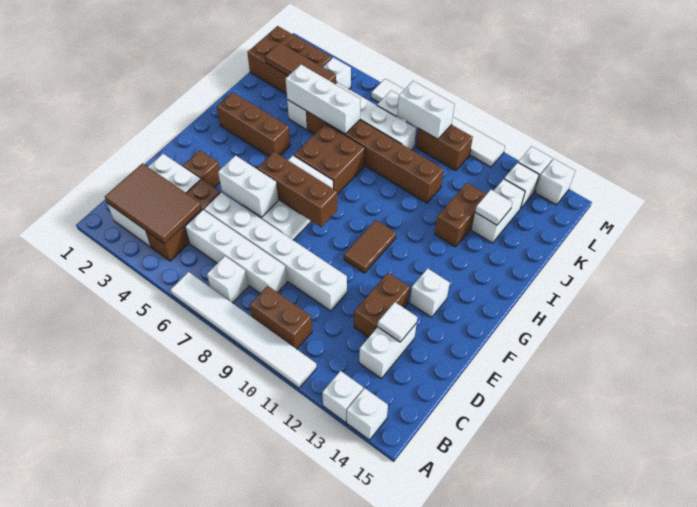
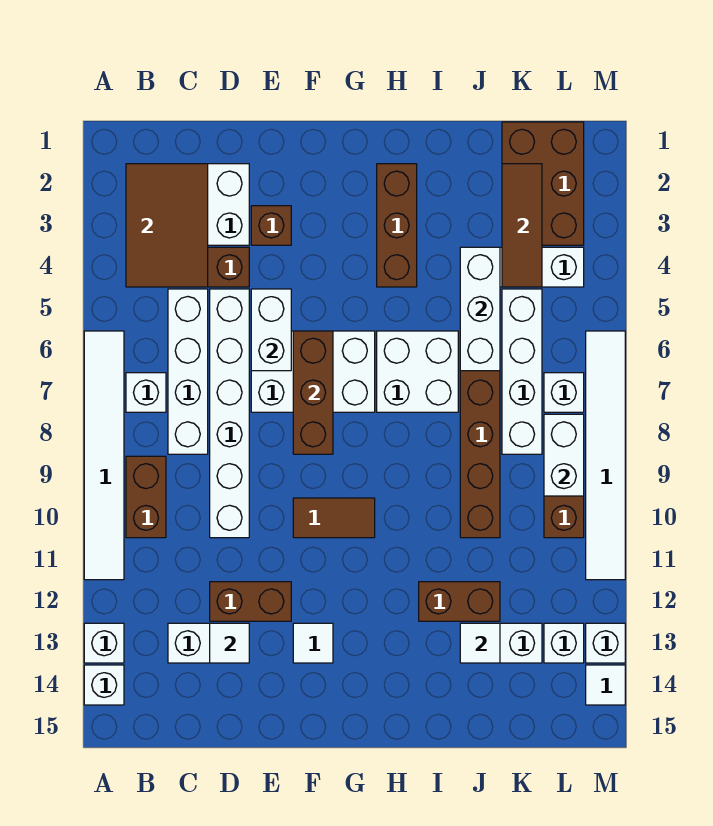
white brick F13 level 1 -> white tile F13 level 1
brown brick H6:I7 level 1 -> white brick H6:I7 level 1
white brick M14 level 1 -> white tile M14 level 1

